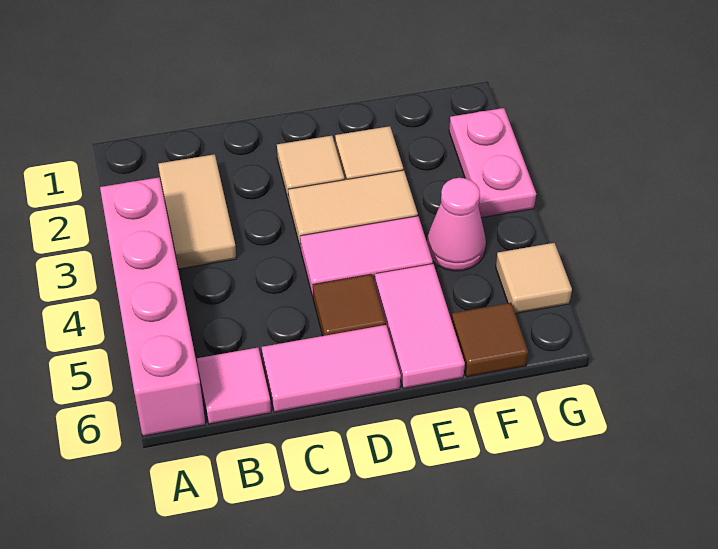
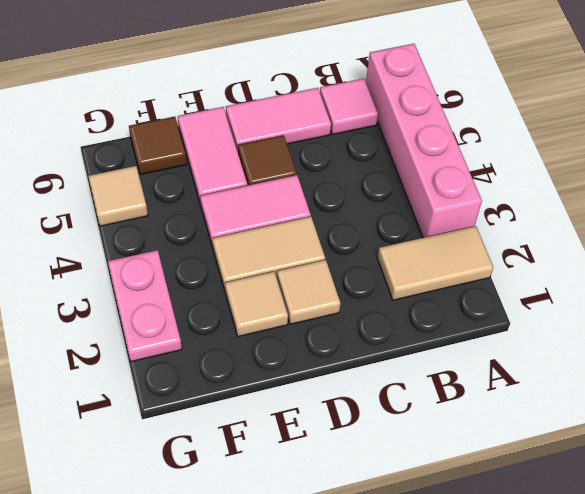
tan tile B2:B3 level 1 -> tan tile A2:B2 level 1
pink cone F4 level 1 -> none

